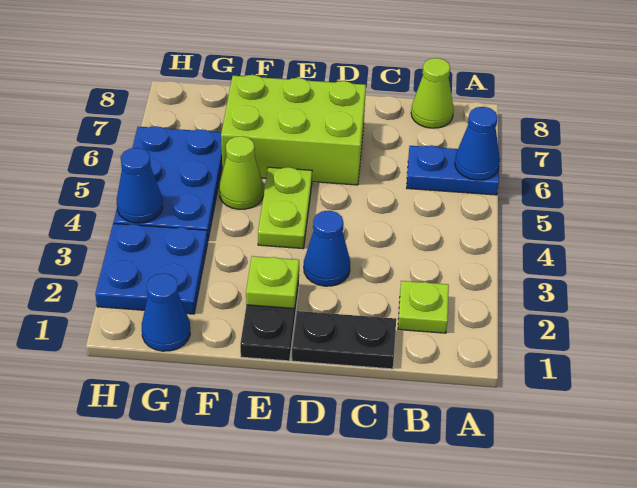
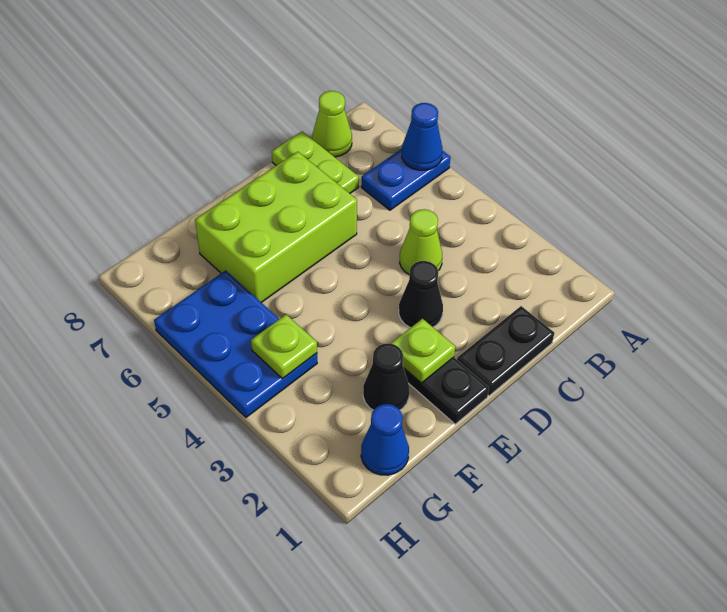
lime plate B2 level 1 -> lime plate G4 level 2
blue cone D3 level 1 -> black cone D3 level 1
lime plate E4:E5 level 1 -> lime plate C7:C8 level 1
none -> black cone F2 level 1
lime cone F5 level 1 -> lime cone C4 level 1
blue plate G2:H3 level 1 -> none
blue cone H4 level 2 -> none

